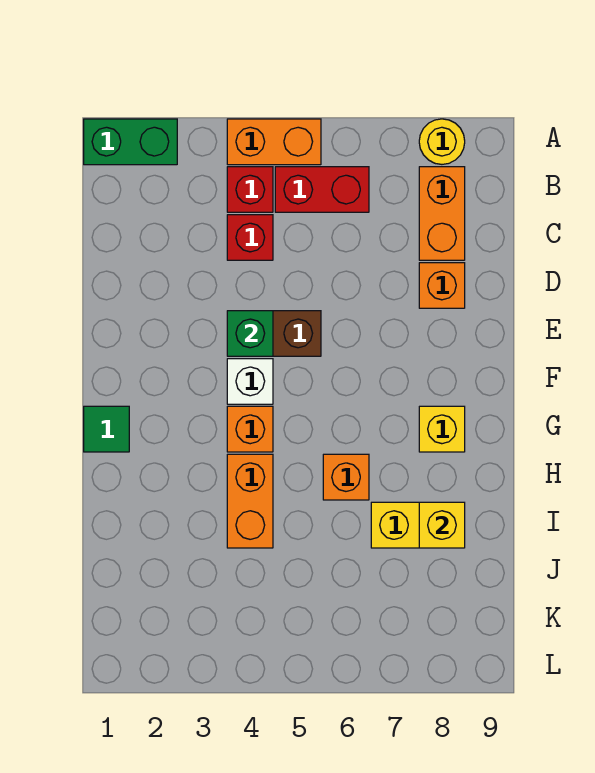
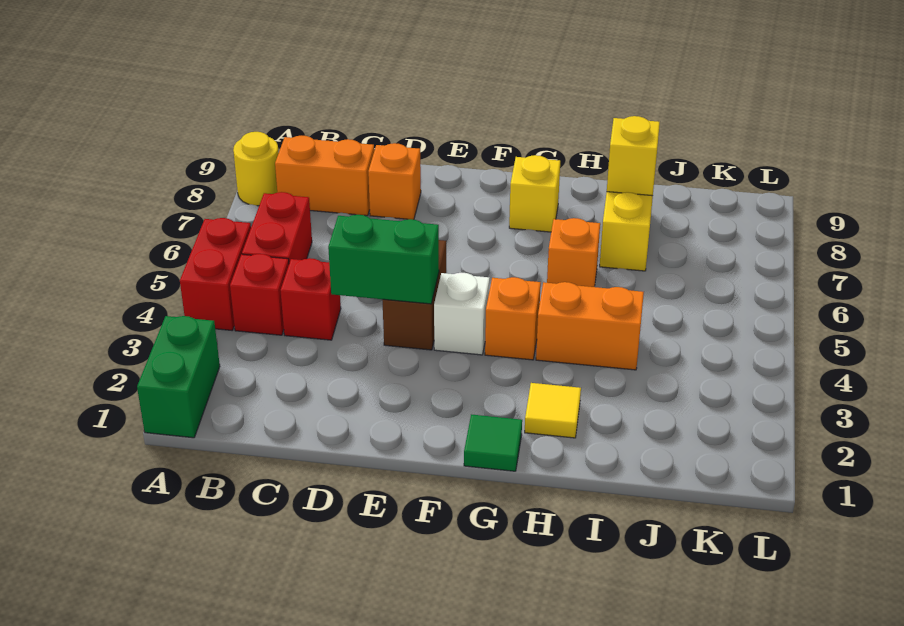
orange brick A4:A5 level 1 -> red brick A4:A5 level 1
green brick E4 level 2 -> green brick D4:E4 level 2
none -> yellow tile H2 level 1

